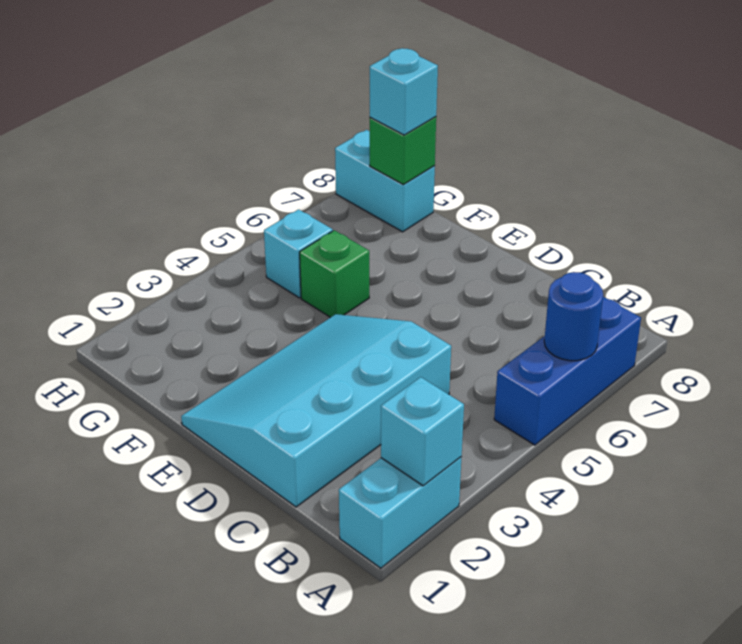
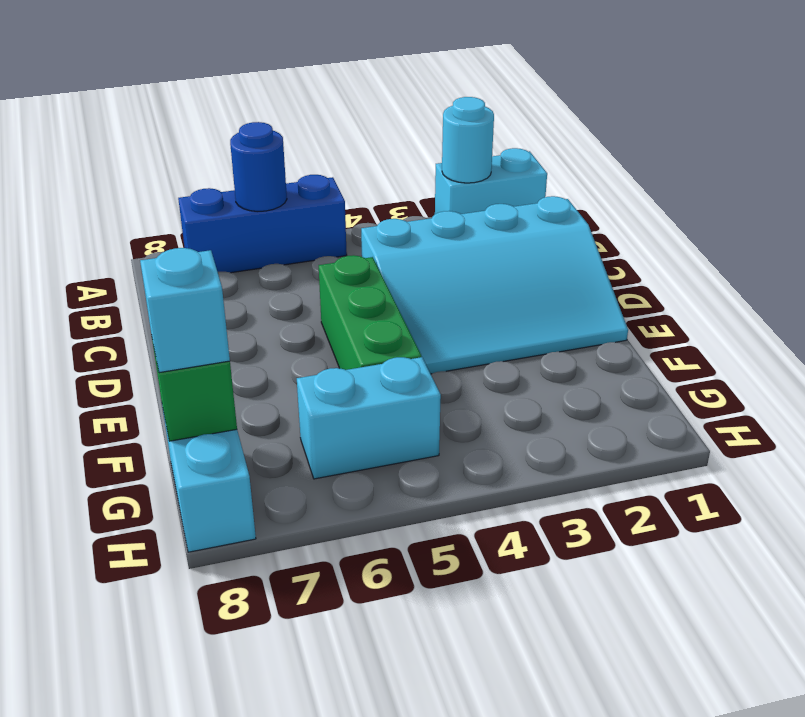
cyan brick A2 level 2 -> cyan round brick A2 level 2
green brick F5 level 1 -> green brick D5:F5 level 1
cyan brick G5 level 1 -> cyan brick G5:G6 level 1

